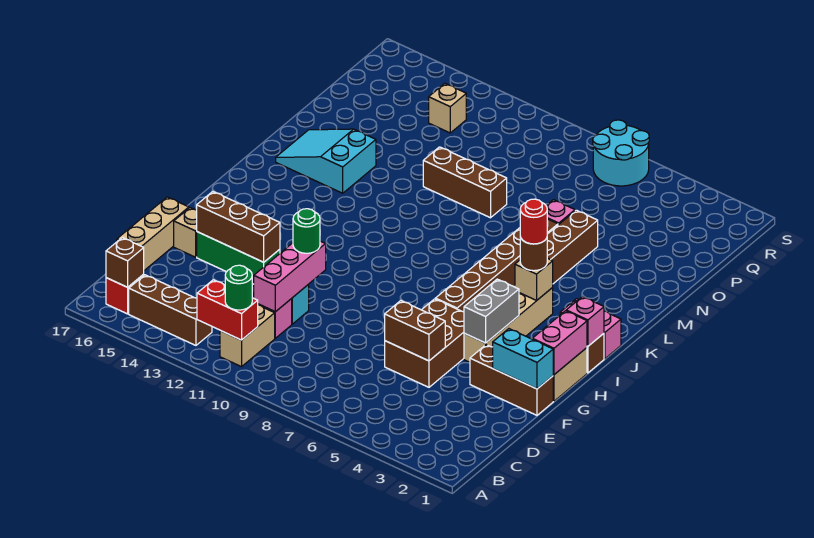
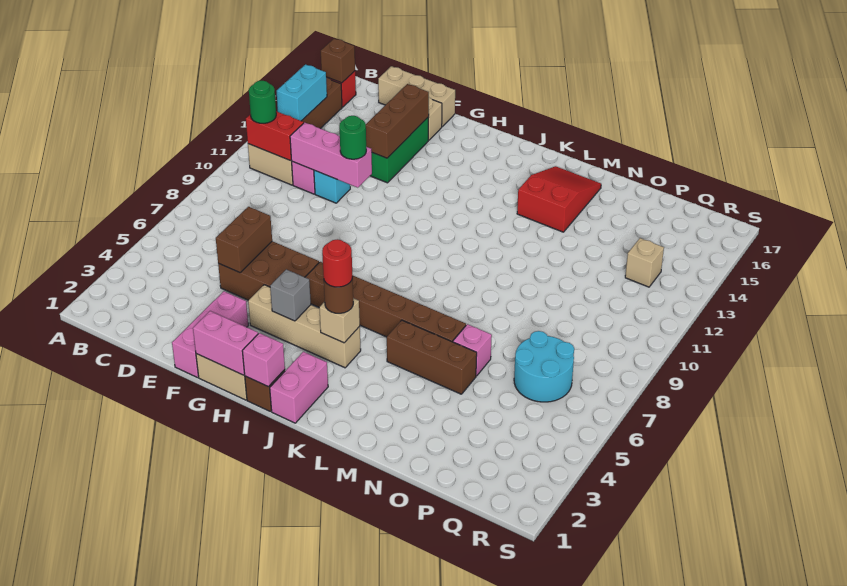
red brick B11:B12 level 2 -> red brick B11:C11 level 2
brown brick F1:F3 level 1 -> pink brick F1:F3 level 1
cyan brick F1:F2 level 2 -> cyan brick B13:B14 level 2
grey brick G4:H4 level 2 -> grey brick H4 level 2
cyan slope L14:M16 level 1 top 14 -> red slope L14:M16 level 1 top 14
brown brick N9:N11 level 1 -> none
cyan round brick R6:S7 level 1 -> cyan round brick P6:Q7 level 1

